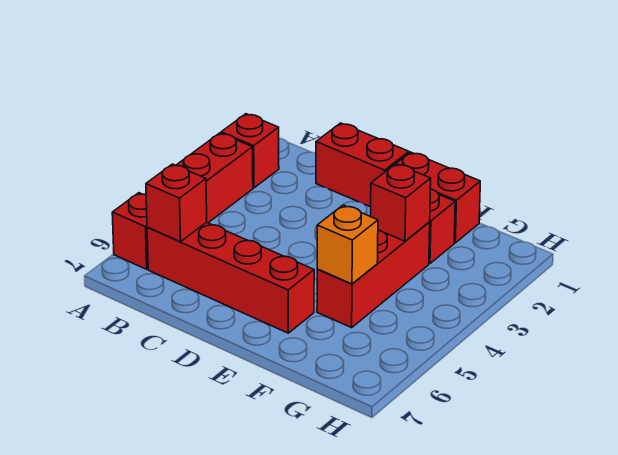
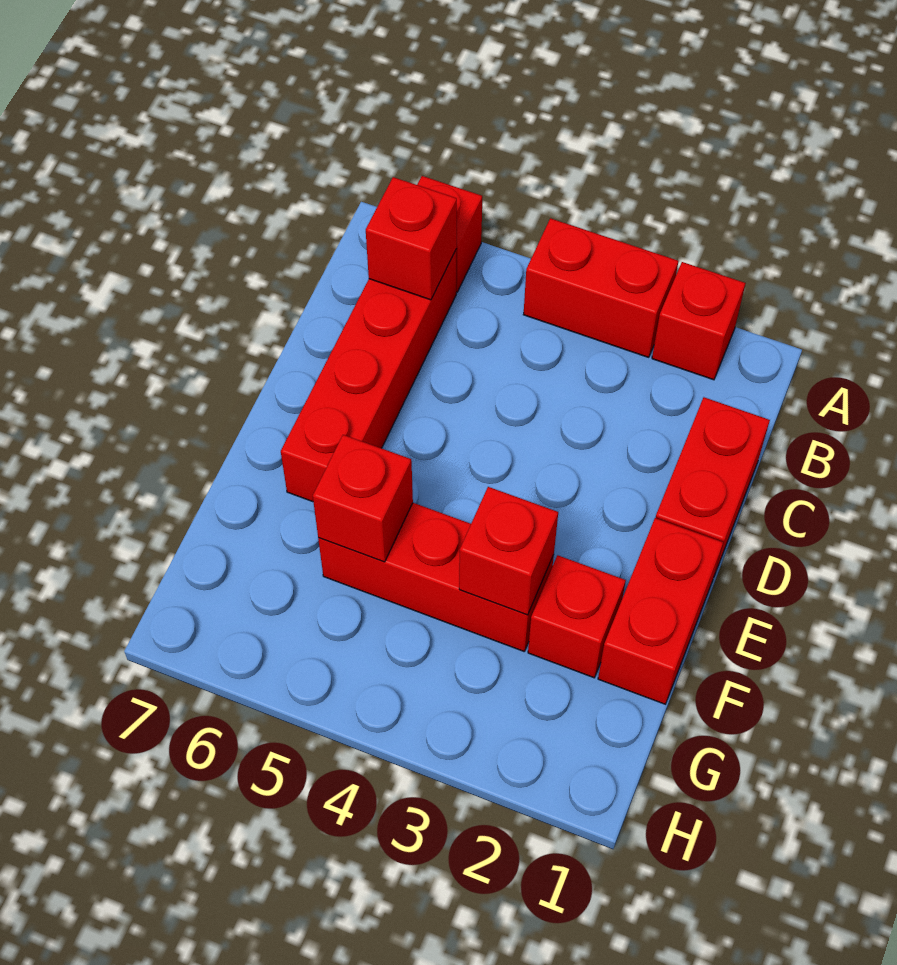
orange brick F5 level 2 -> red brick F5 level 2

